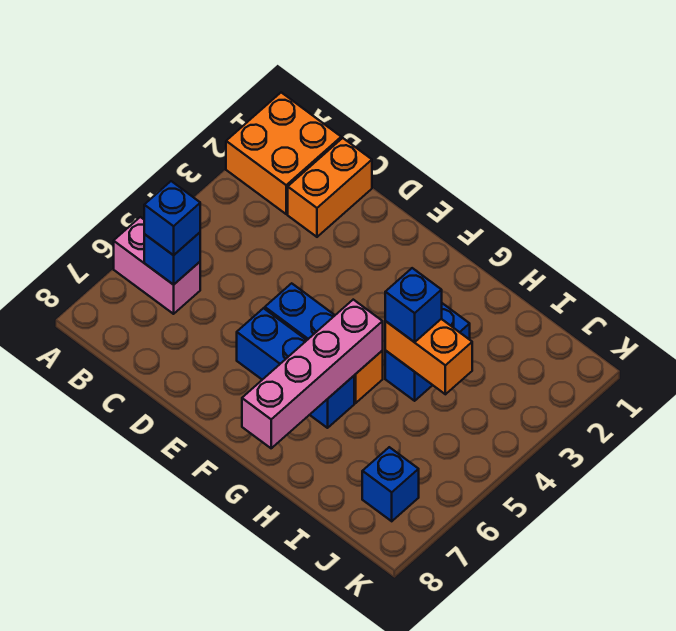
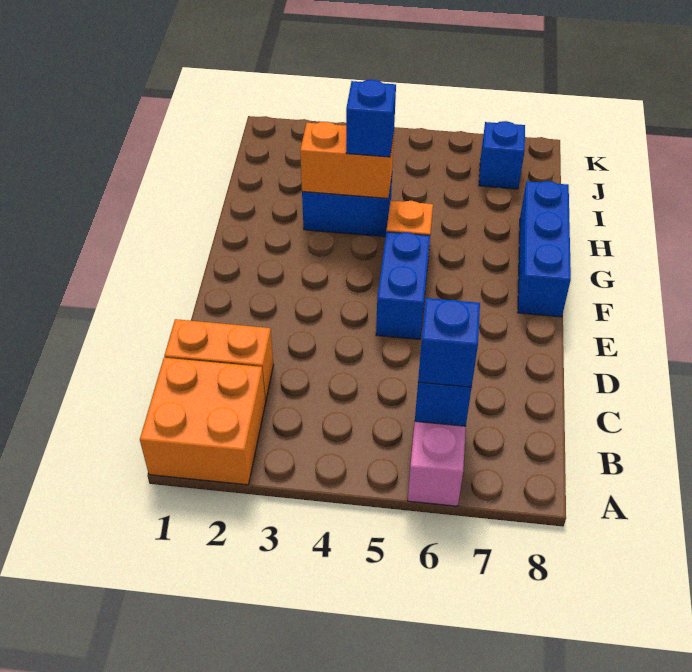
blue brick E6:G6 level 1 -> blue brick F8:H8 level 1
pink brick G5:G8 level 2 -> none
orange brick H4:I4 level 2 -> orange brick H3:H4 level 2

